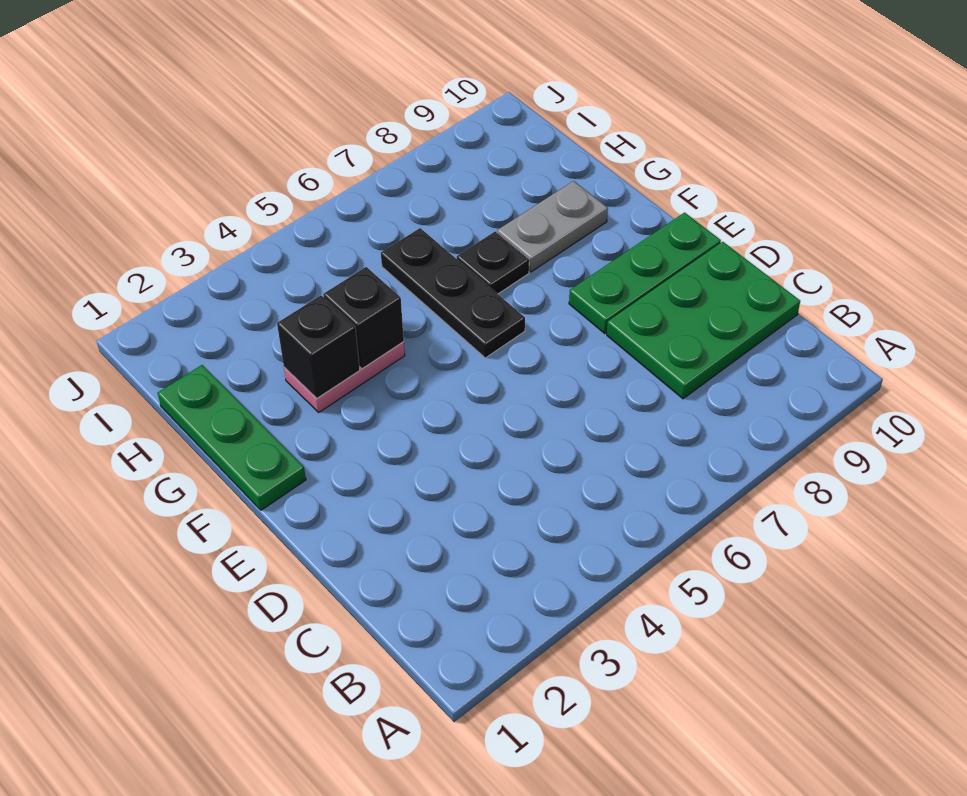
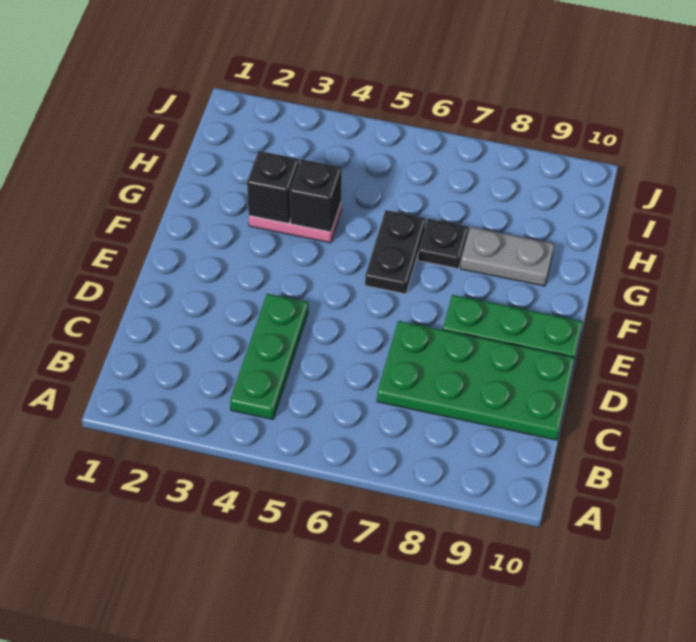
green plate C8:D10 level 1 -> green plate C7:D10 level 1
green plate F1:H1 level 1 -> green plate B4:D4 level 1
black plate F6:H6 level 1 -> black plate F6:G6 level 1

